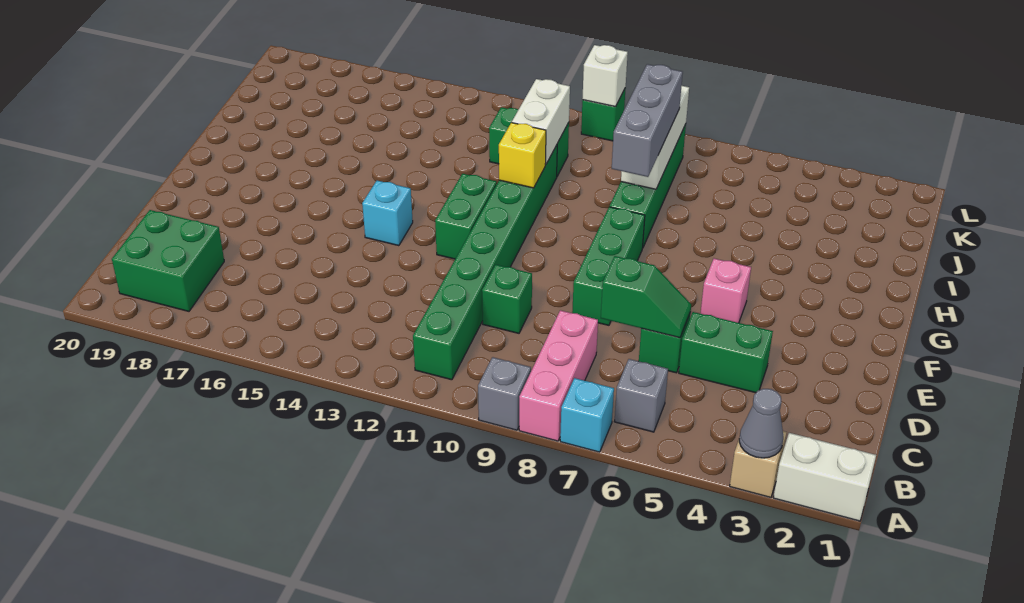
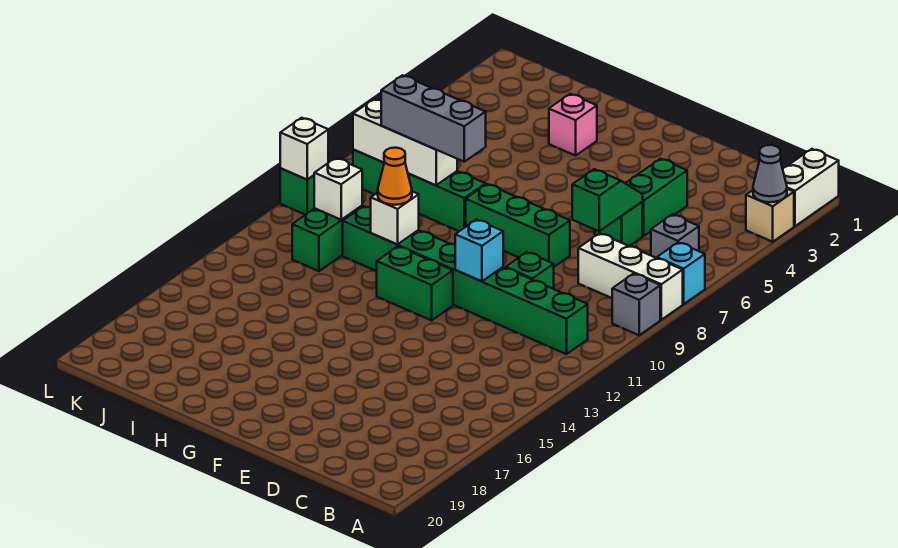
pink brick A8:C8 level 1 -> white brick A8:C8 level 1
green brick B18:C19 level 1 -> none
pink brick F5 level 1 -> pink brick H3 level 1
cyan brick F14 level 1 -> cyan brick E11 level 2
yellow brick H11 level 2 -> white brick H11 level 2
none -> orange cone H11 level 3
white brick I11:J11 level 2 -> white brick J11 level 2

